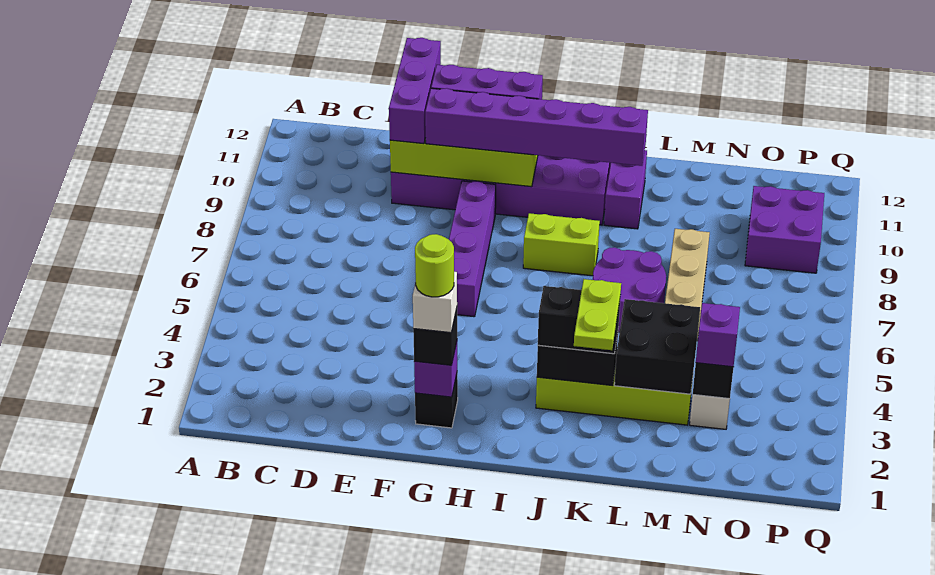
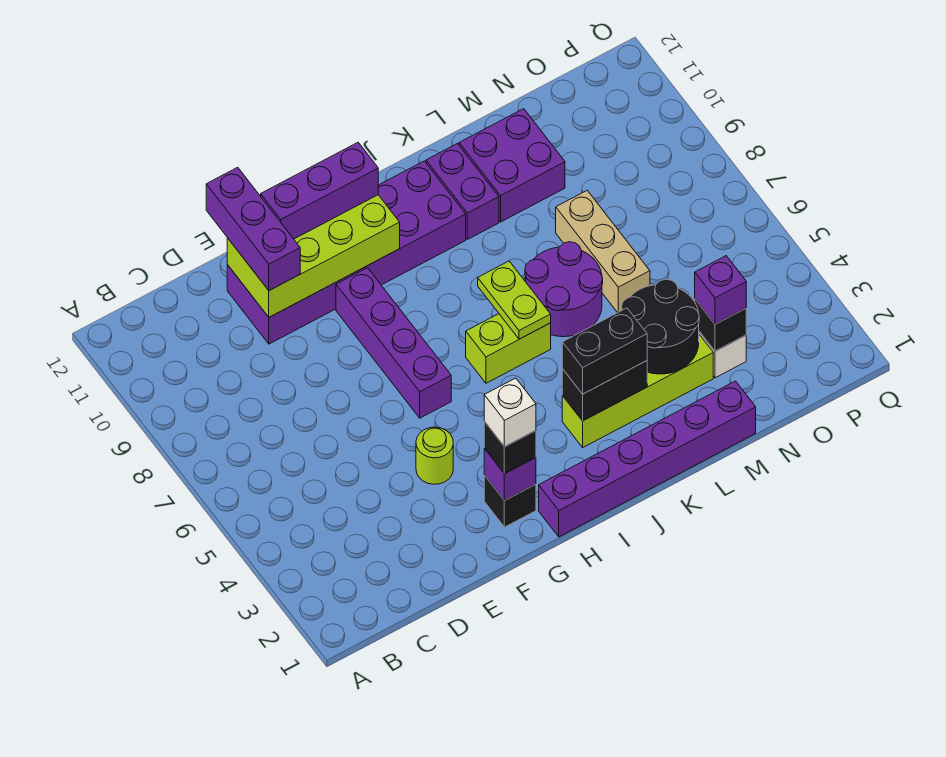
purple brick F10:K10 level 3 -> purple brick H1:M1 level 1
lime round brick G2 level 5 -> lime round brick F4 level 1
lime brick I8:J8 level 1 -> lime brick I6:J6 level 1
lime plate K2:K3 level 4 -> lime plate J6:J7 level 2
black brick L3:M4 level 2 -> black round brick L3:M4 level 2
purple brick O9:P10 level 1 -> purple brick L10:M11 level 1

